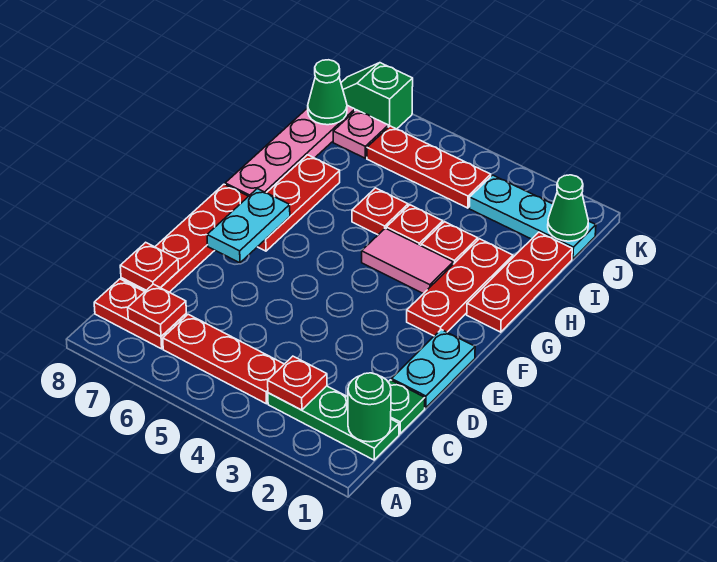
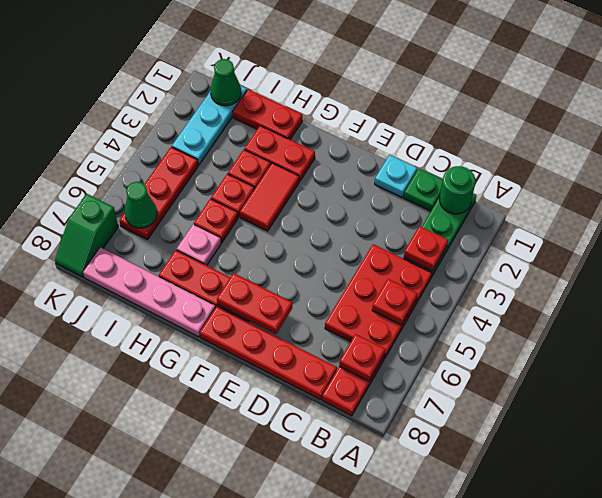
red plate B4:B6 level 1 -> red plate B4:C6 level 1
red plate C8 level 2 -> red plate B5 level 2
cyan plate D1:E1 level 1 -> cyan plate D1 level 1
cyan plate E7:F7 level 2 -> red plate E7:F7 level 2
red plate F2:H2 level 1 -> red plate G2:H2 level 1
red plate G1:I1 level 1 -> red plate H1:I1 level 1
pink tile G3:G4 level 1 -> red tile G3:G4 level 1
pink plate J7 level 1 -> pink plate H6 level 1
green cone J8 level 2 -> green cone J6 level 2

